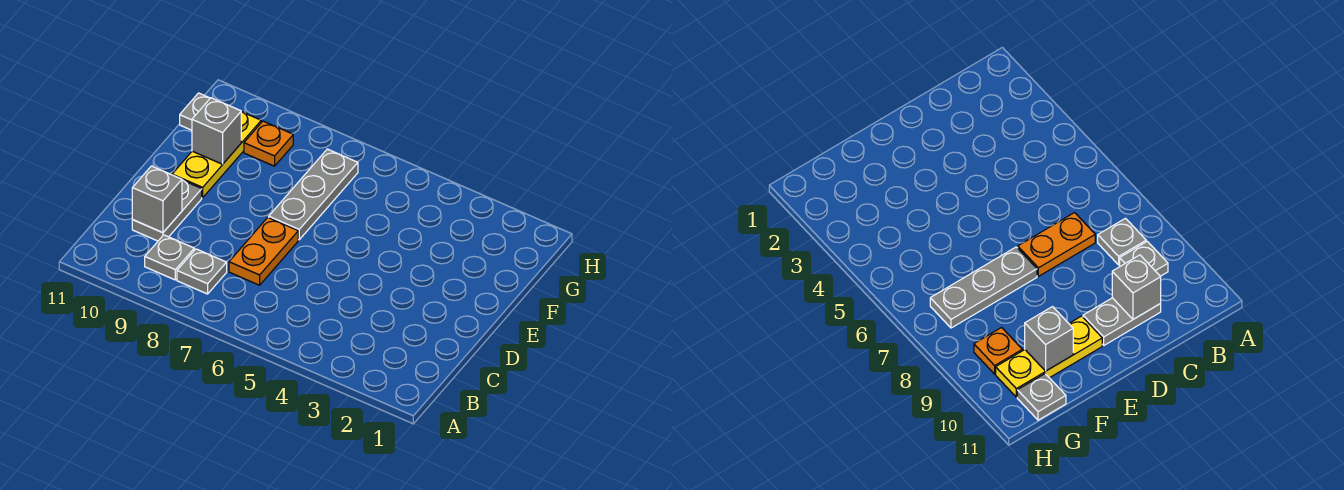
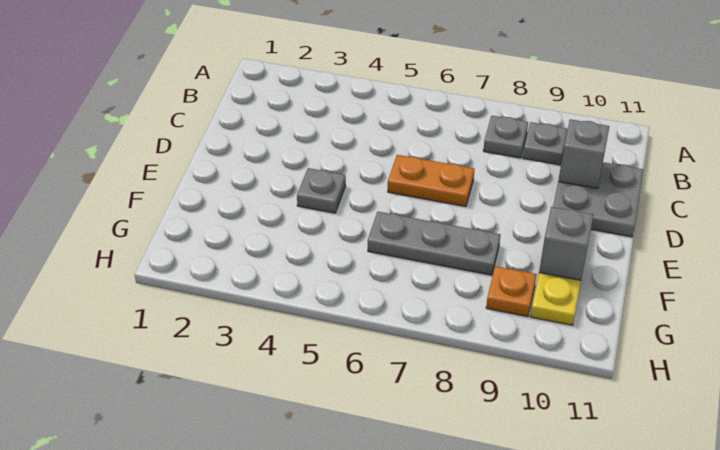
orange plate C7:D7 level 1 -> orange plate D6:D7 level 1
grey plate C10:D10 level 1 -> grey plate C10:D11 level 1
grey plate E7:G7 level 1 -> grey plate F6:F8 level 1
grey plate G11 level 1 -> grey plate E4 level 1

